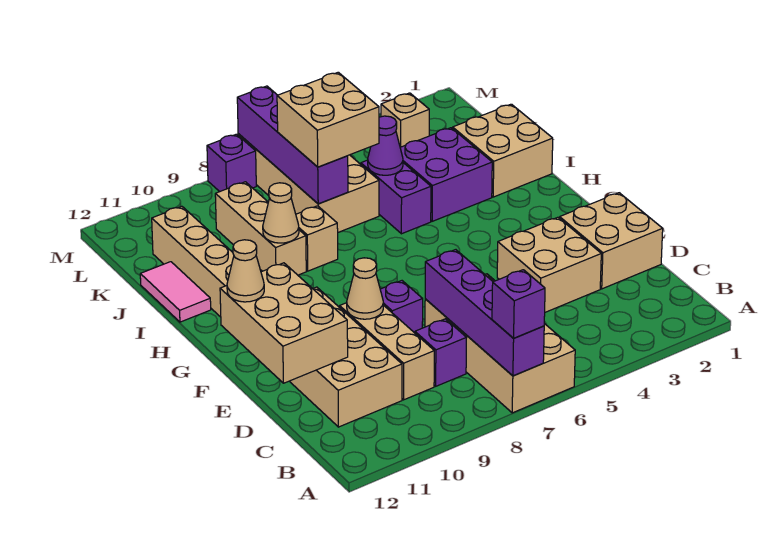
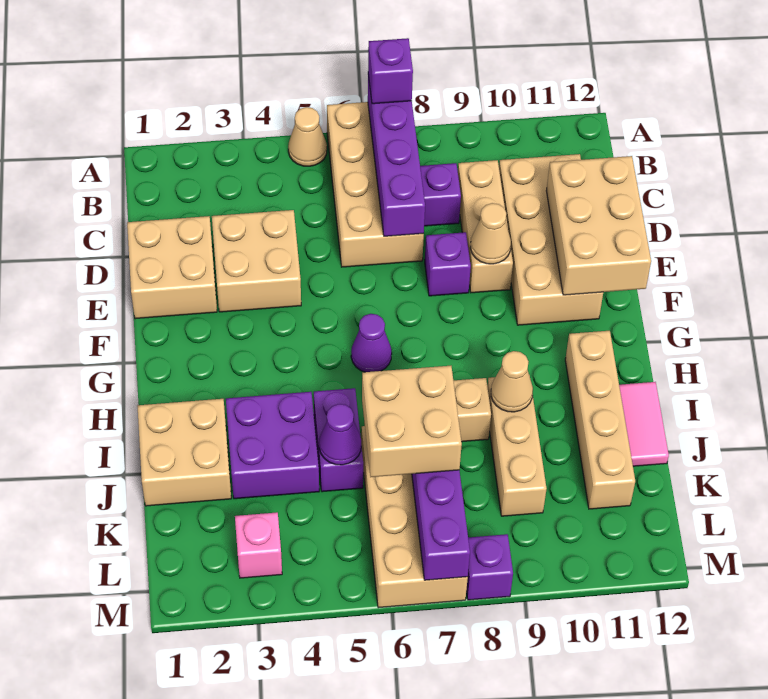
tan cone F12 level 3 -> tan cone A5 level 1
none -> purple cone G6 level 1
tan brick L3 level 1 -> pink brick L3 level 1

